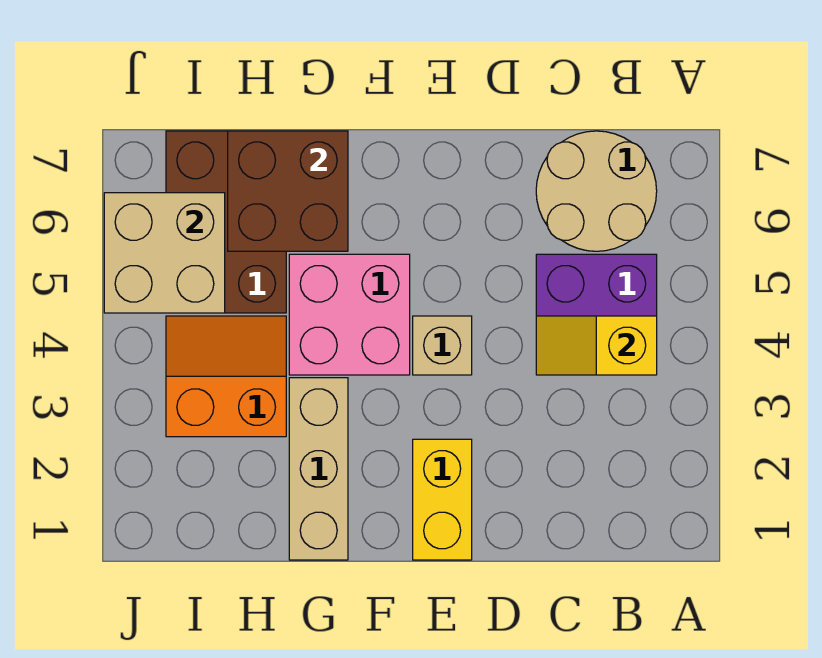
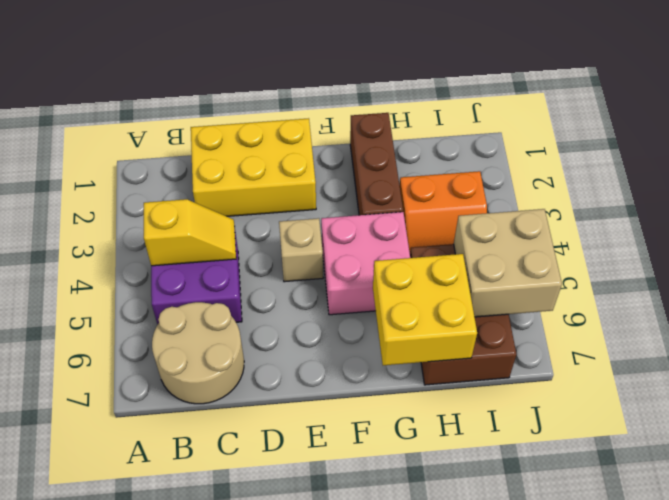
yellow brick E1:E2 level 1 -> yellow brick C1:E2 level 1
tan brick G1:G3 level 1 -> brown brick G1:G3 level 1
brown brick G6:H7 level 2 -> yellow brick G6:H7 level 2

